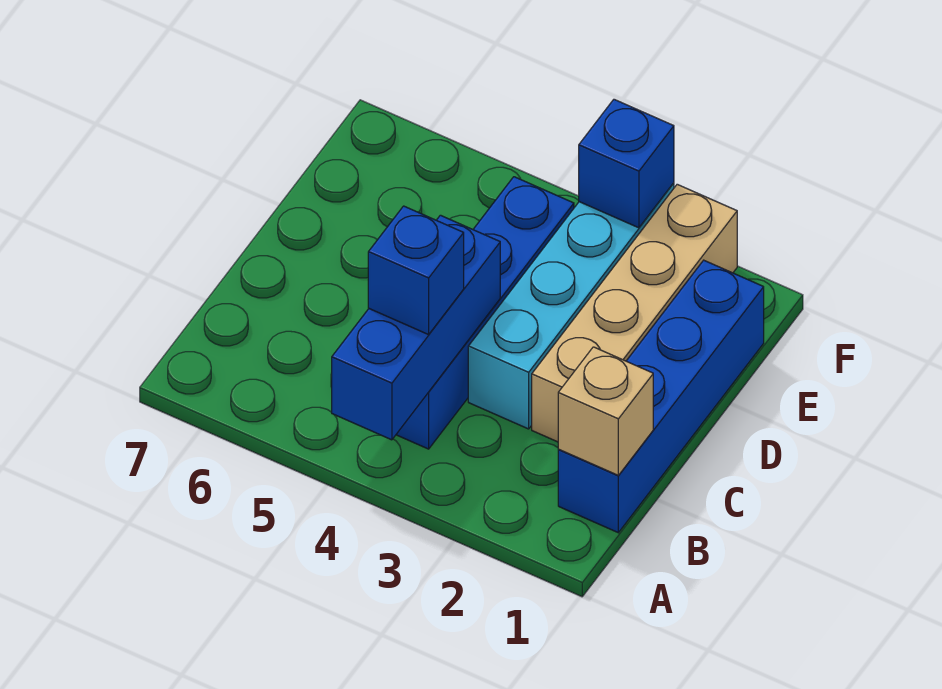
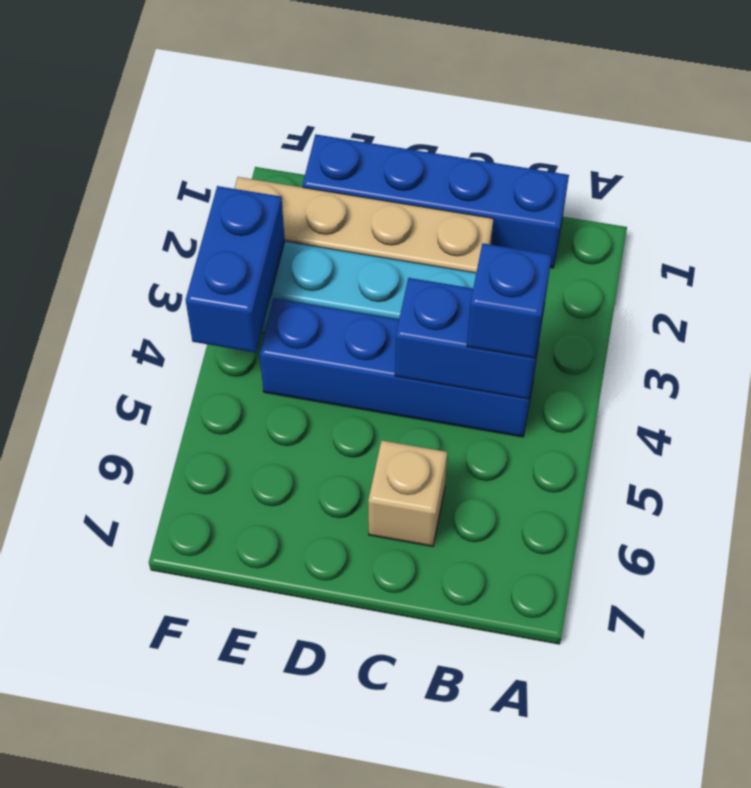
blue brick A4:C4 level 2 -> blue brick B4:C4 level 2
tan brick B1 level 2 -> tan brick C6 level 1
blue brick F3 level 2 -> blue brick F3:F4 level 2

